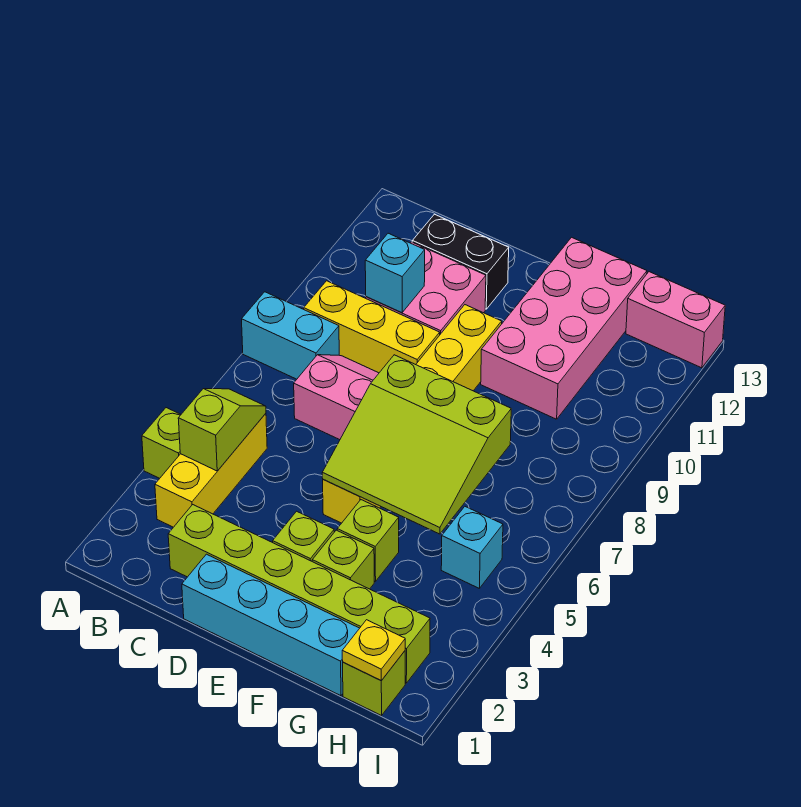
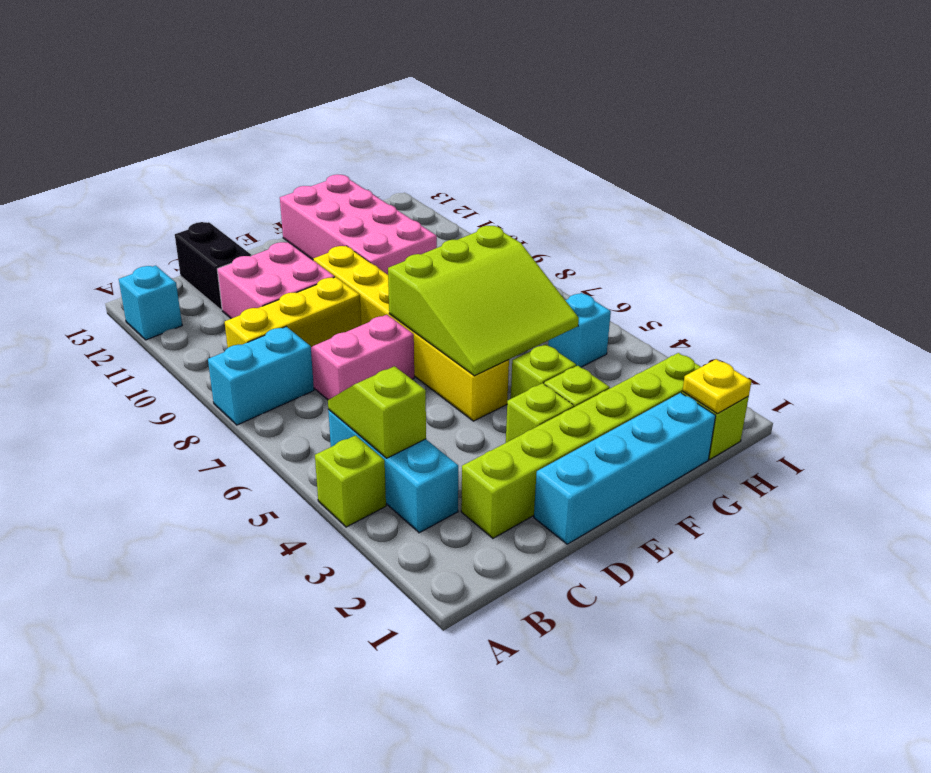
yellow brick B3:B5 level 1 -> cyan brick B3:B5 level 1
cyan brick C10 level 2 -> cyan brick A12 level 1
black brick C12:D12 level 1 -> black brick C12:C13 level 1
pink brick H13:I13 level 1 -> none

